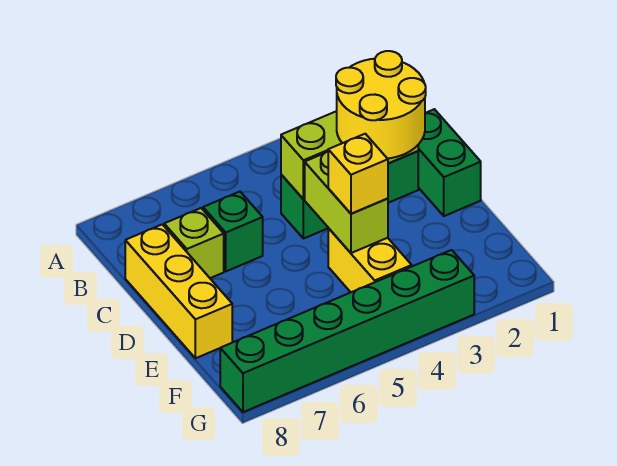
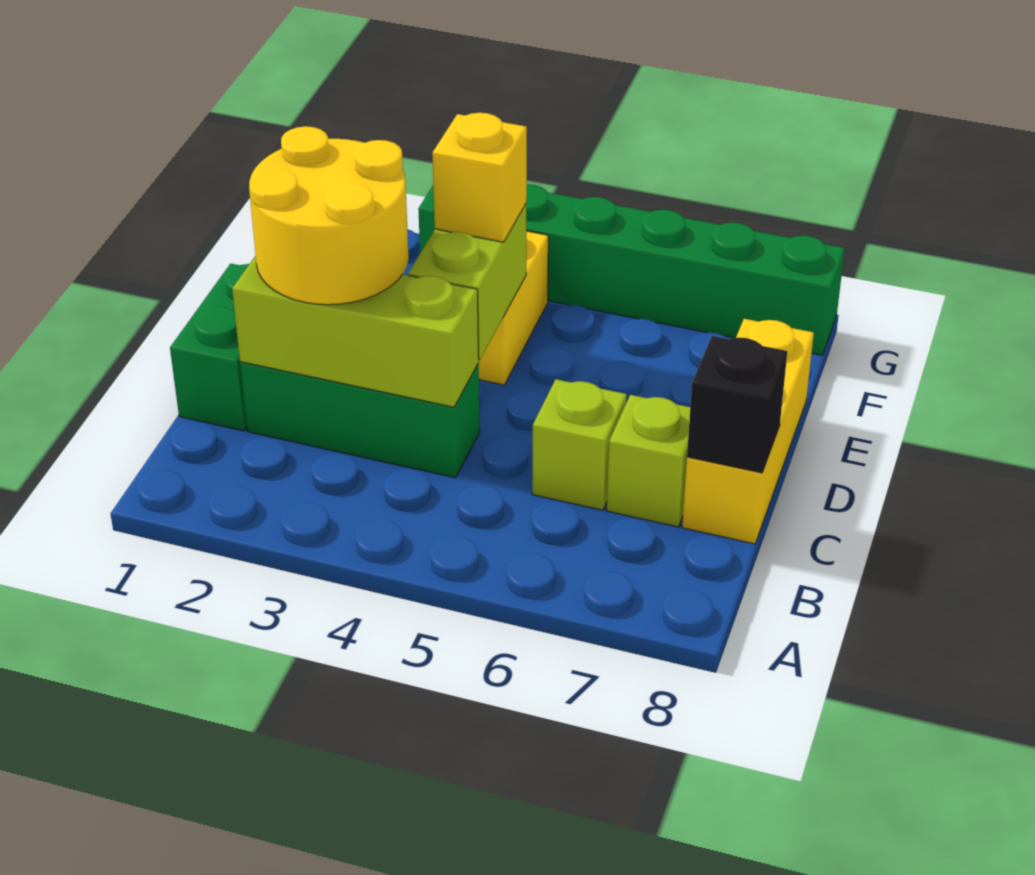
green brick C6 level 1 -> lime brick C6 level 1
none -> black brick C8 level 2

